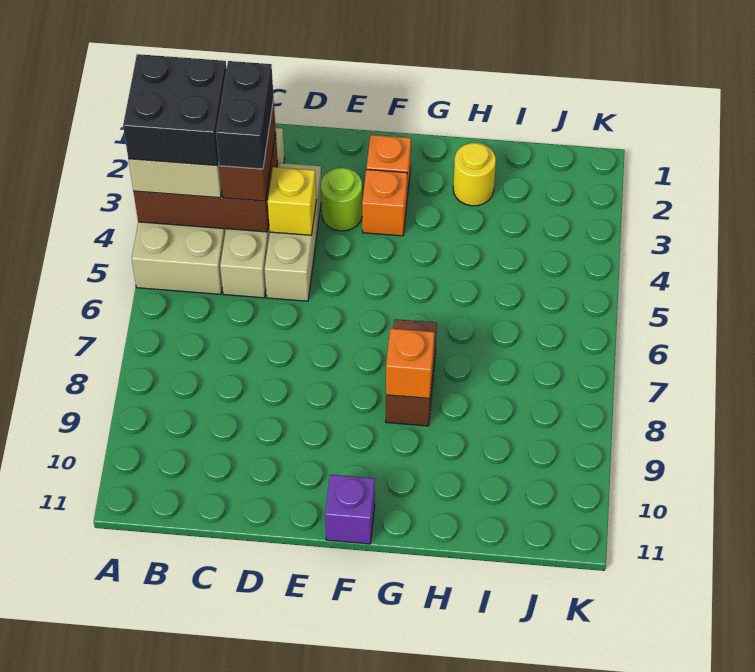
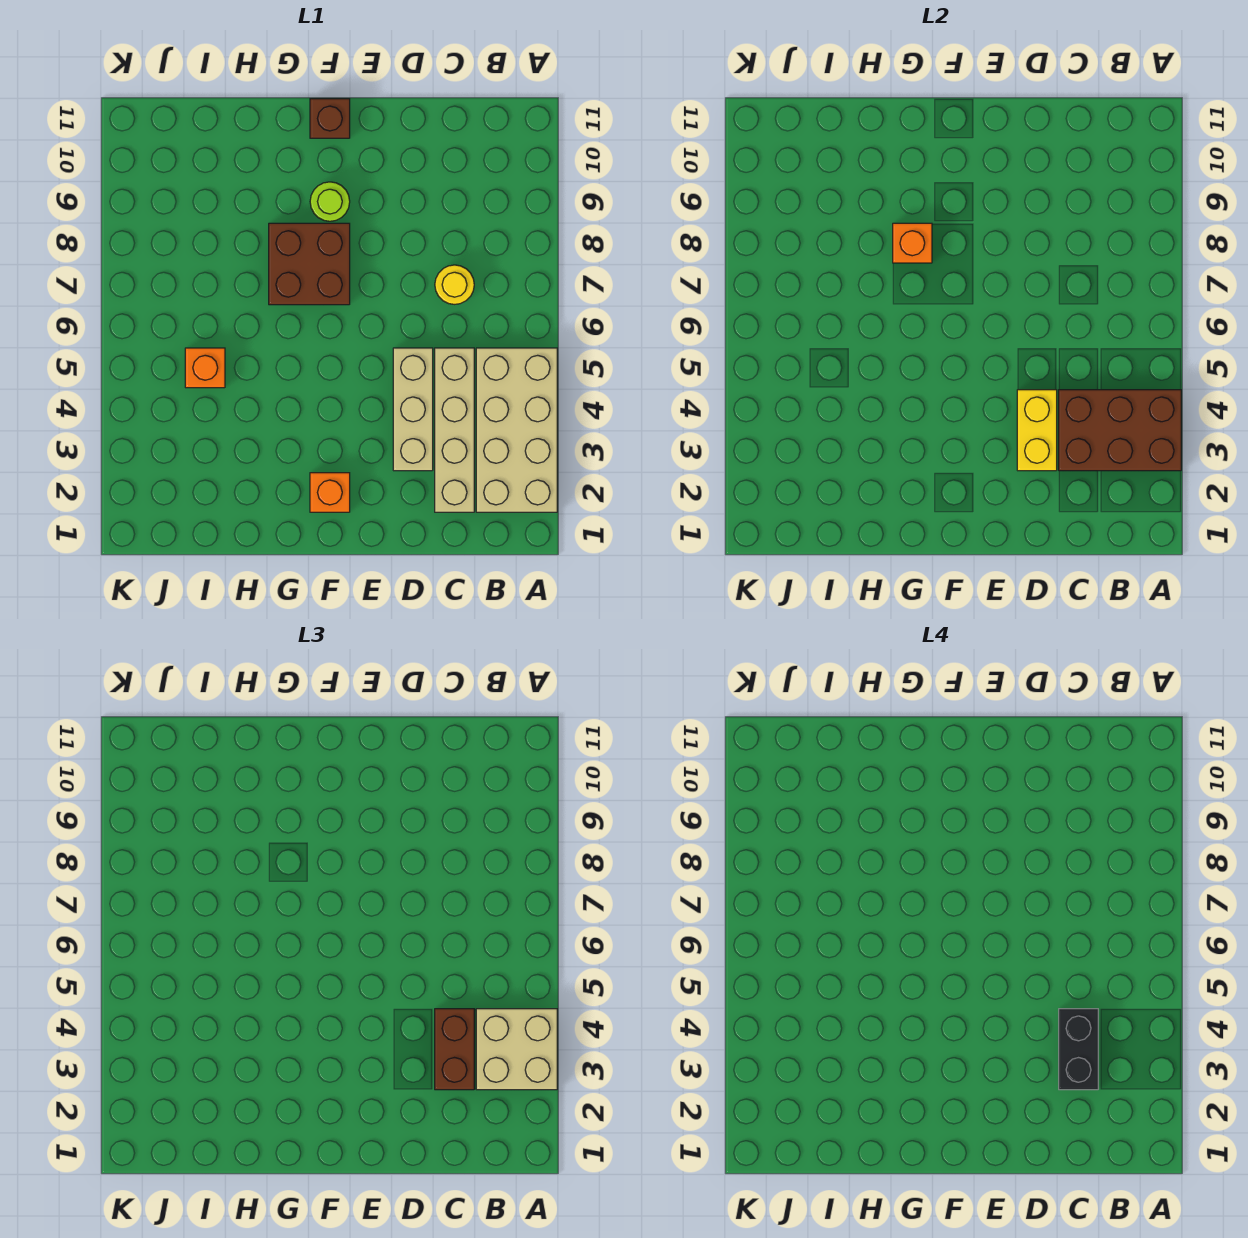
black brick A3:B4 level 4 -> none
yellow brick D4 level 2 -> yellow brick D3:D4 level 2
lime round brick E3 level 1 -> lime round brick F9 level 1
orange brick F3 level 1 -> orange brick I5 level 1
purple brick F11 level 1 -> brown brick F11 level 1
brown brick G7:G8 level 1 -> brown brick F7:G8 level 1
yellow round brick H2 level 1 -> yellow round brick C7 level 1

